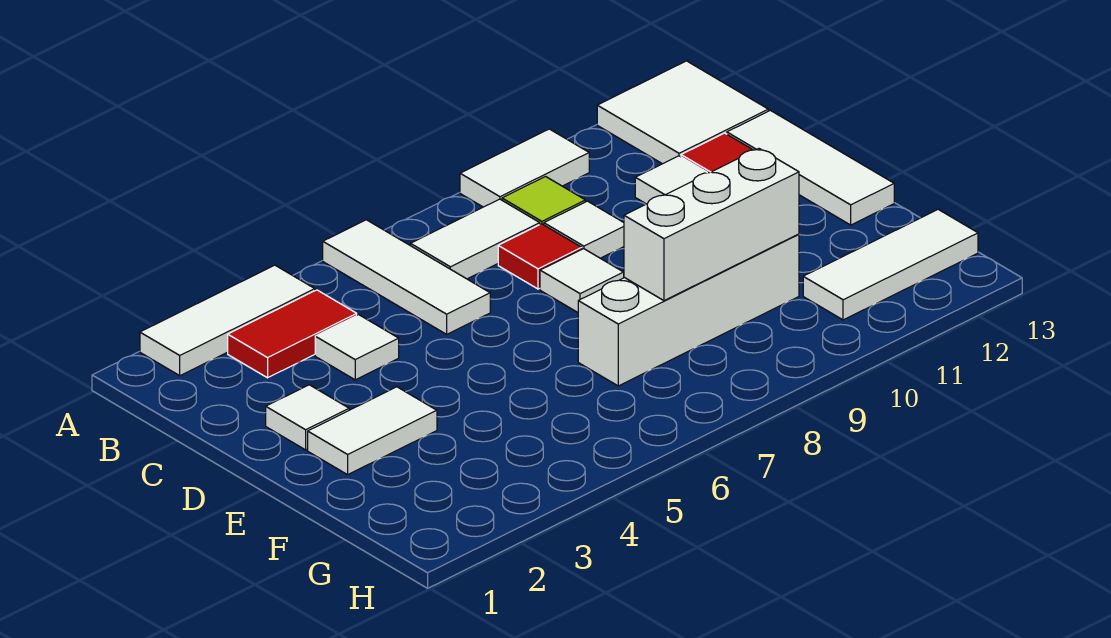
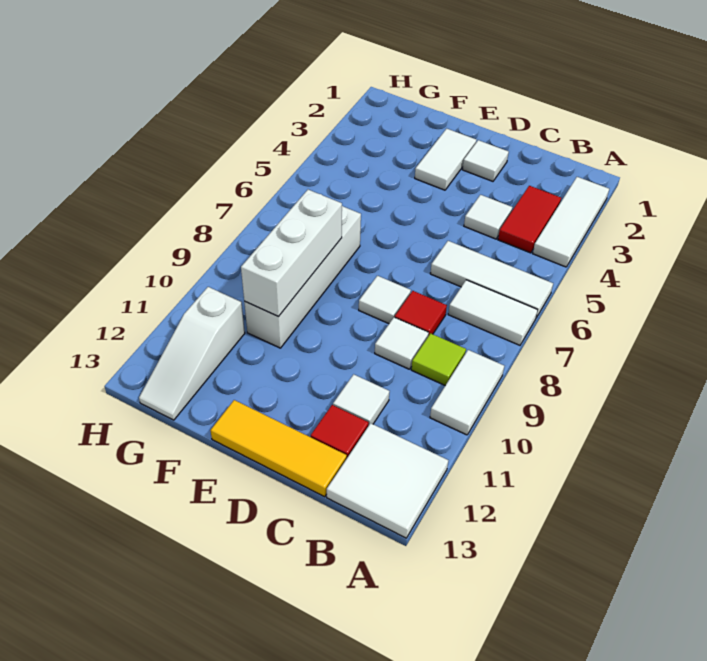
white tile B7:B8 level 1 -> white tile A7:B7 level 1
white tile C13:E13 level 1 -> yellow tile C13:E13 level 1
white tile G11:G13 level 1 -> white slope G11:G13 level 1 top 11

